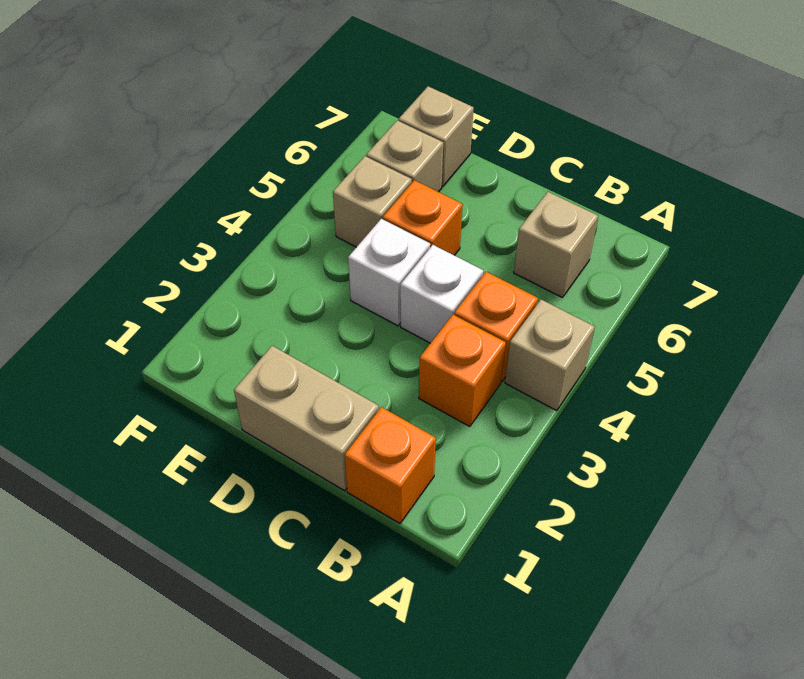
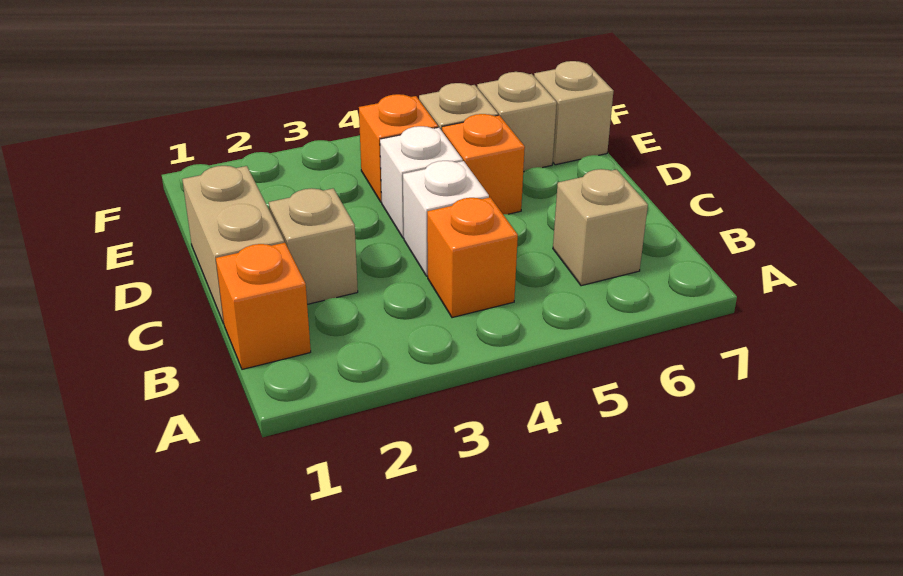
tan brick A4 level 1 -> tan brick C2 level 1
orange brick B3 level 1 -> orange brick E4 level 1

